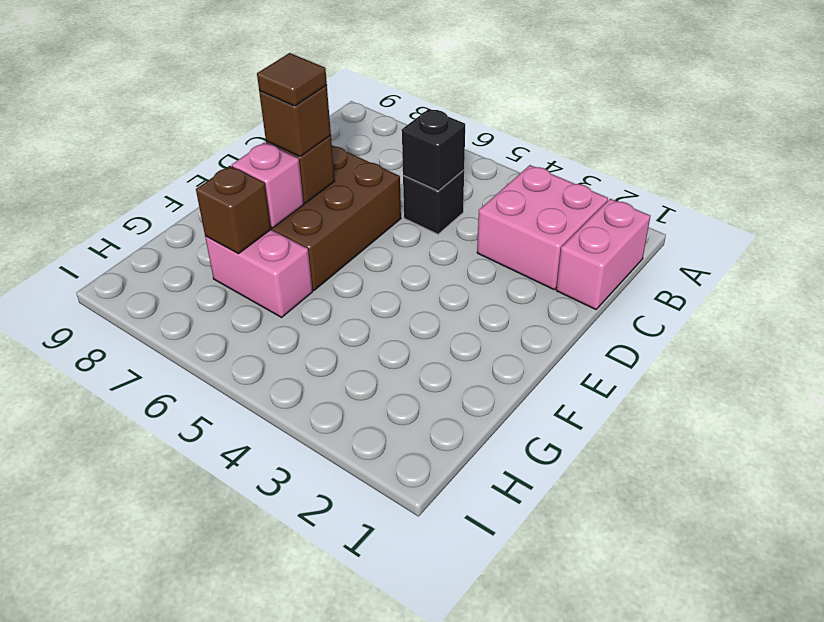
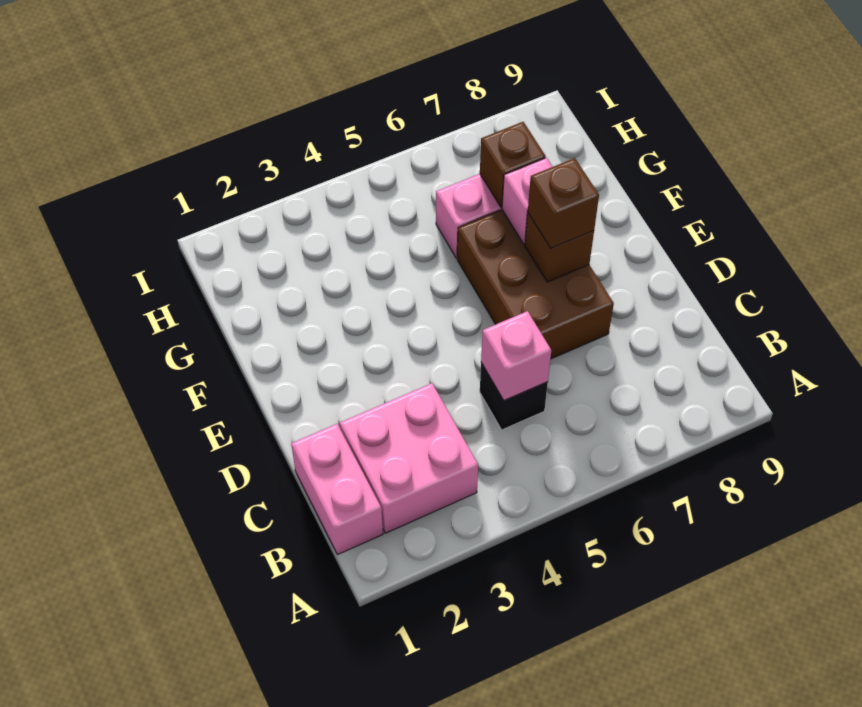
black brick C5 level 2 -> pink brick C5 level 2
brown tile E7 level 4 -> none

